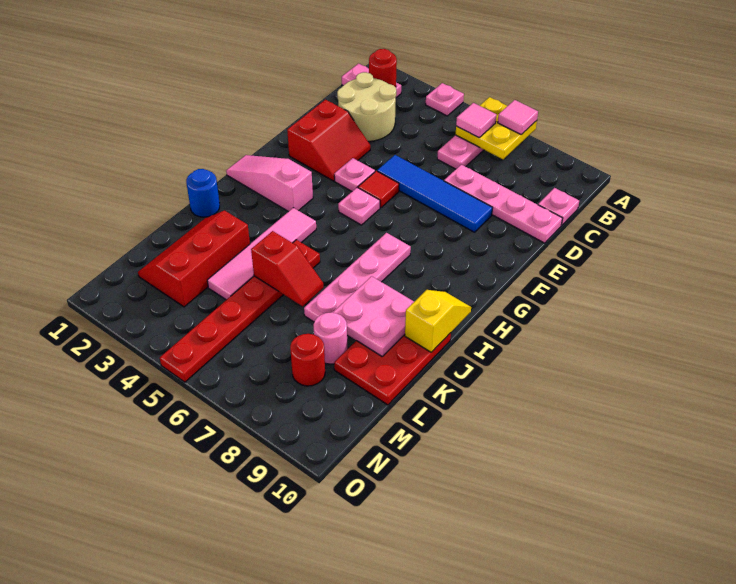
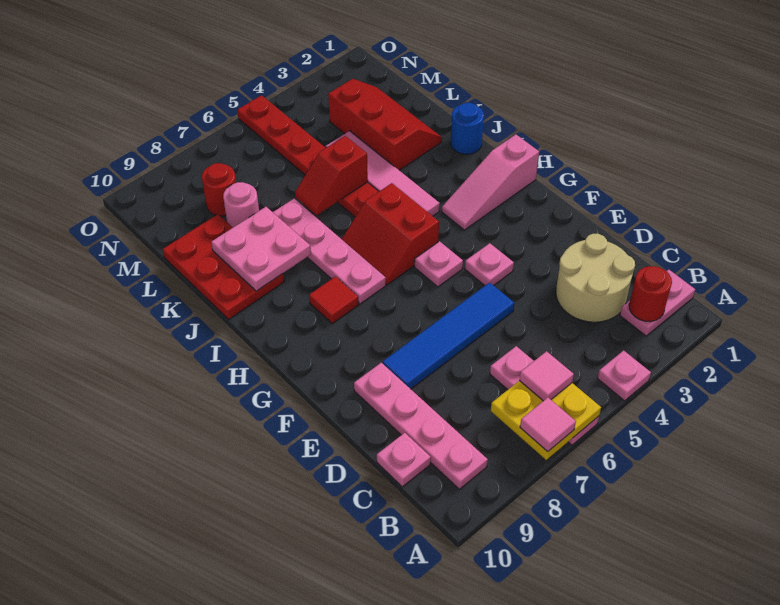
pink plate D7:D10 level 1 -> pink plate B9:E9 level 1
red slope E2:F3 level 1 top 2 -> red slope H5:I6 level 1 top 5
red tile F5 level 1 -> red tile H8 level 1
pink slope H1:H3 level 1 top 3 -> pink slope H1:H3 level 1 top 1
yellow slope I10:J10 level 2 top J -> none

